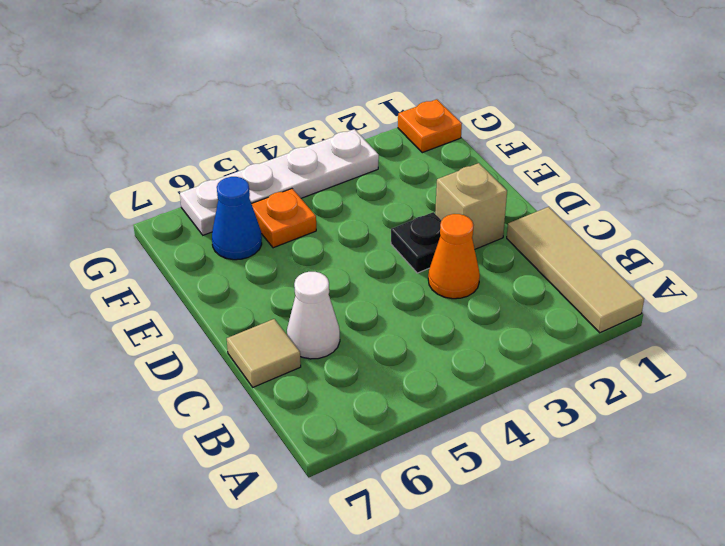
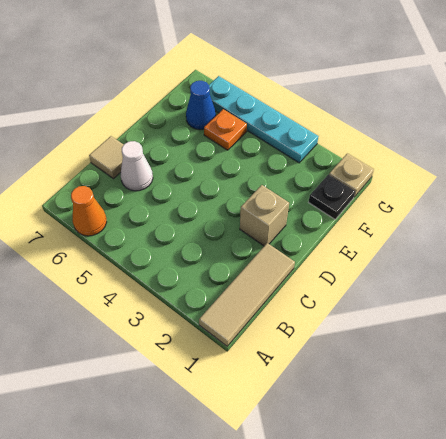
orange cone C3 level 1 -> orange cone A6 level 1
black plate D3 level 1 -> black plate F1 level 1
orange plate G1 level 1 -> tan plate G1 level 1
white plate G3:G6 level 1 -> cyan plate G3:G6 level 1

